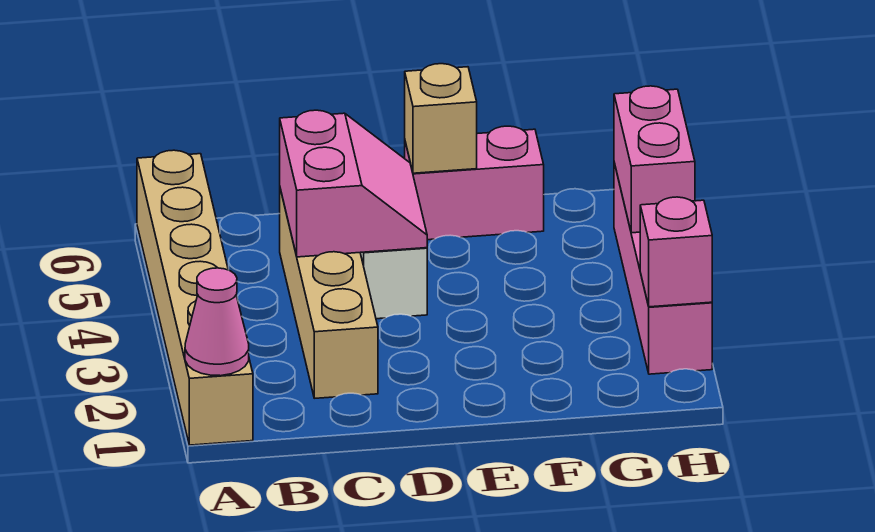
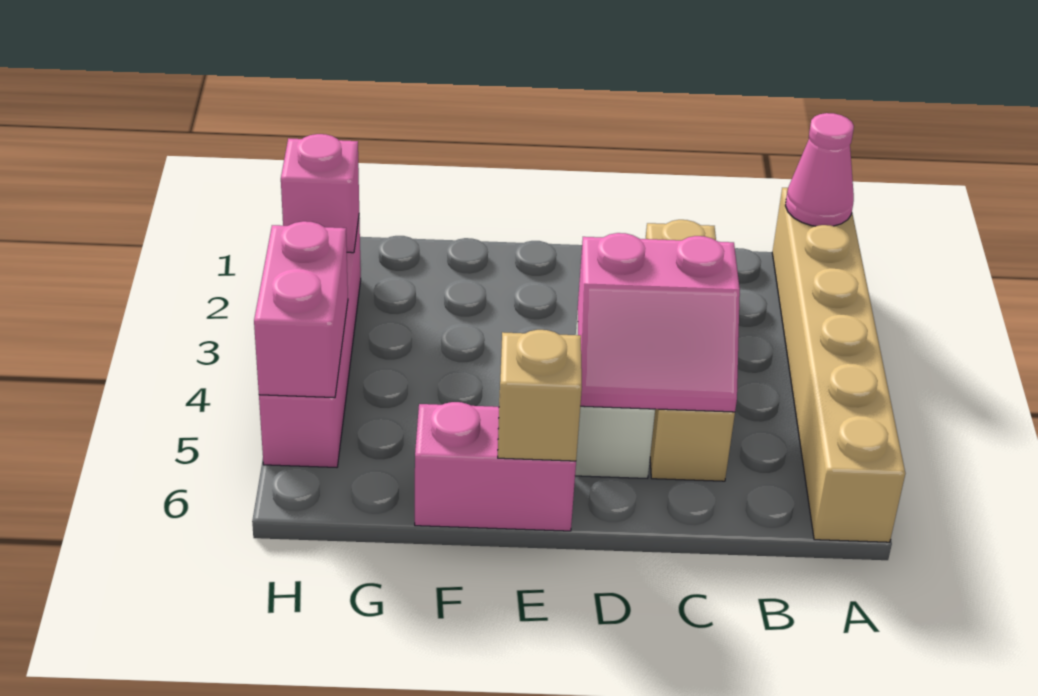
pink slope C4:D5 level 2 top C -> pink slope C4:D5 level 2 top 4

